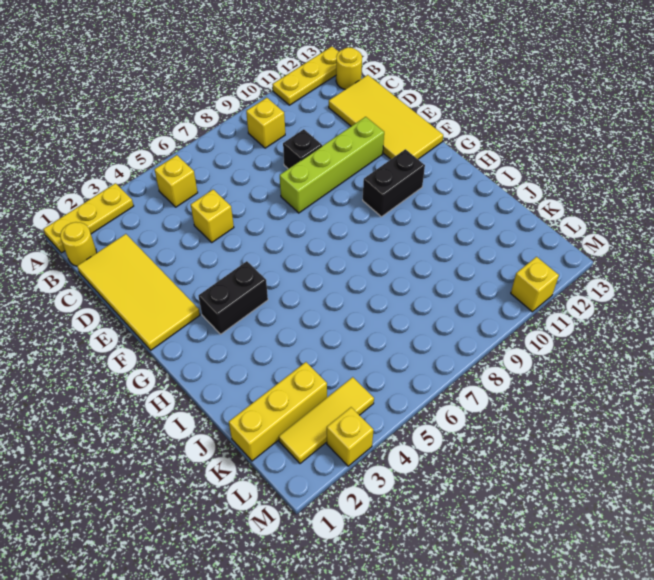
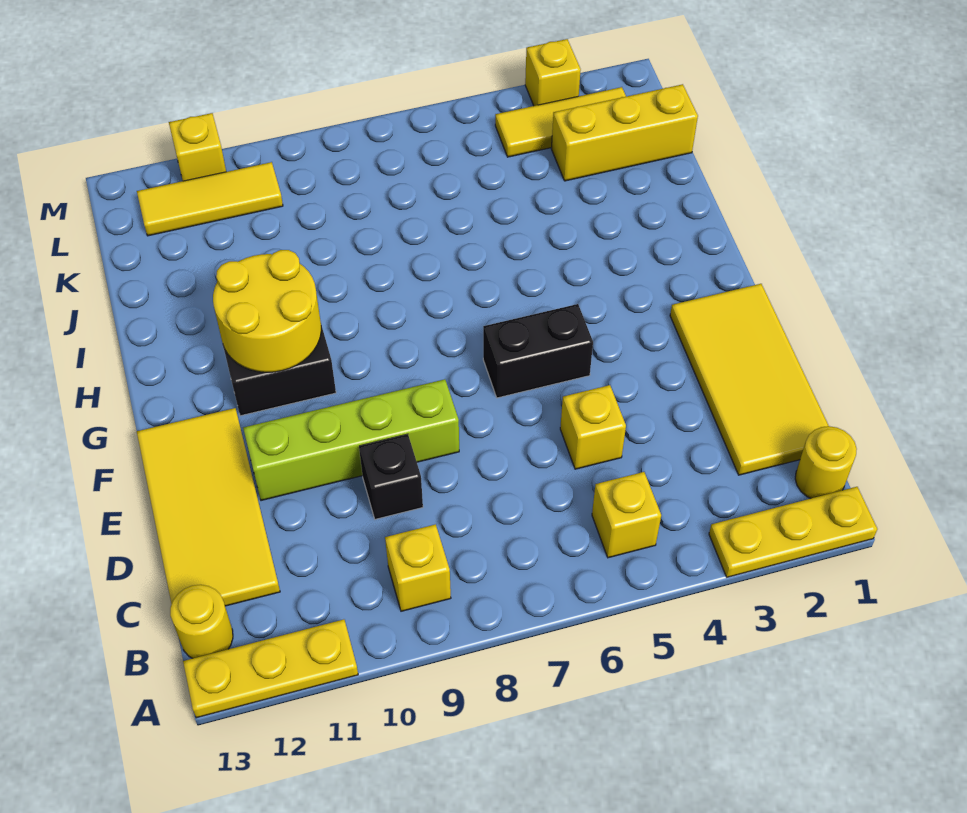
black brick G3:G4 level 1 -> black brick F5:F6 level 1
none -> yellow round brick G10:H11 level 2
none -> yellow tile L10:L12 level 1

